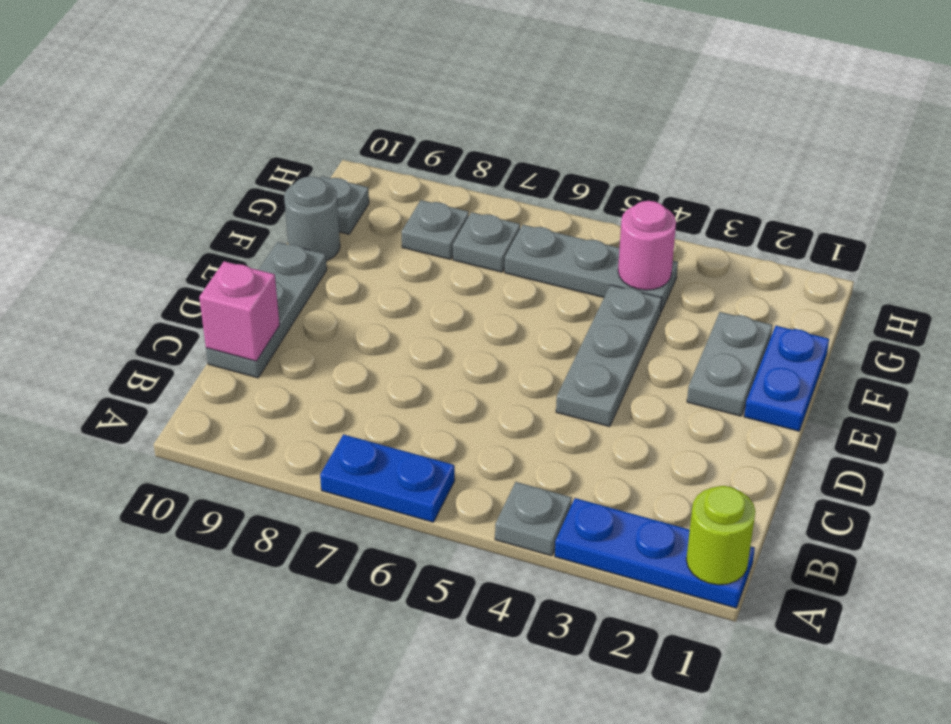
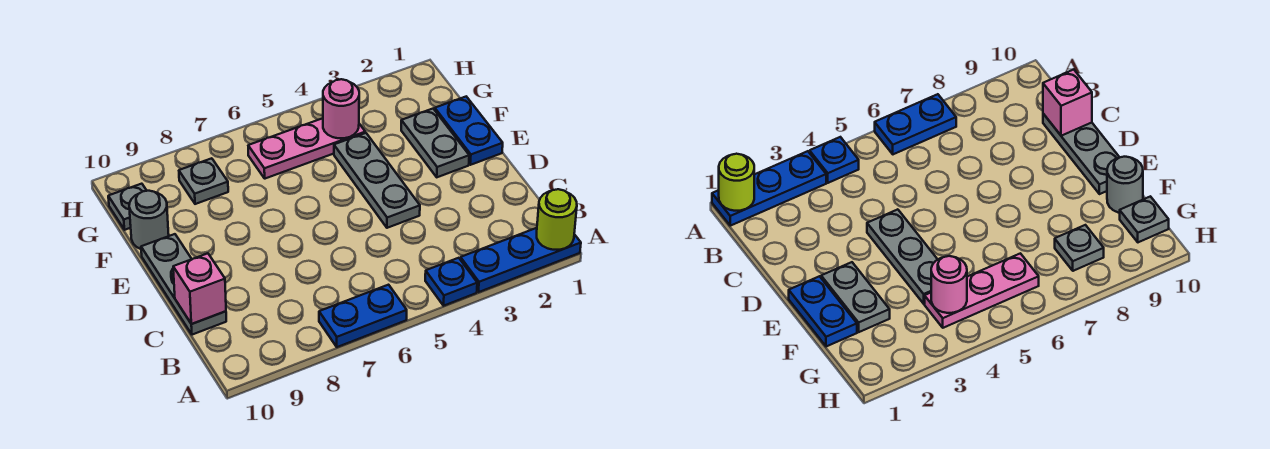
grey plate A4 level 1 -> blue plate A4 level 1
grey plate G4:G6 level 1 -> pink plate G4:G6 level 1
grey plate G7 level 1 -> none

